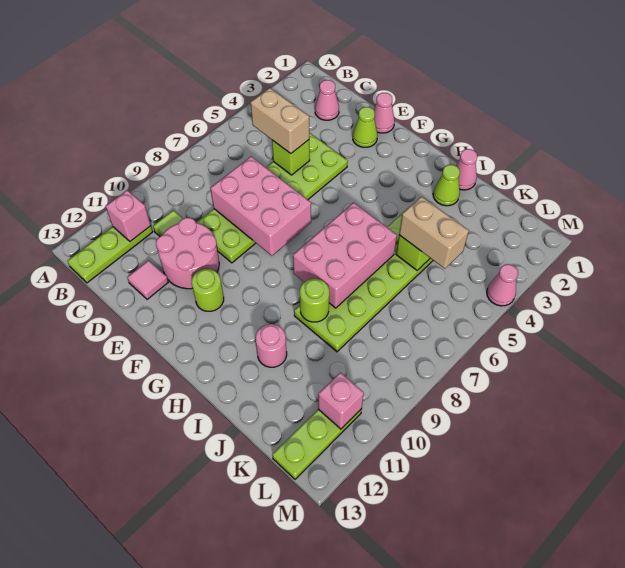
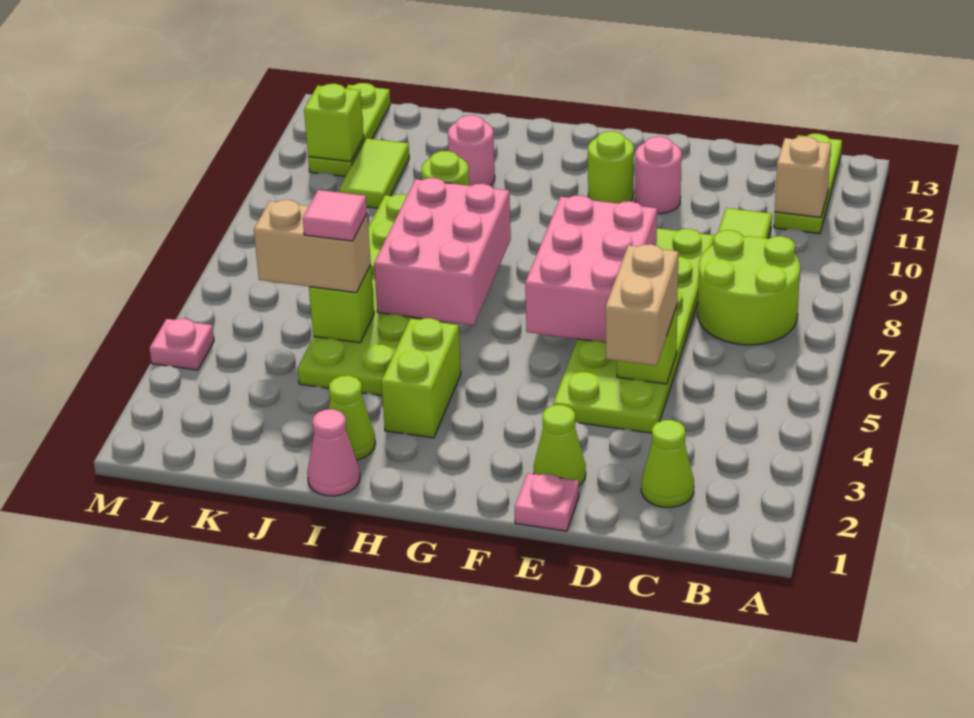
none -> lime round brick B7:C8 level 1
pink brick B11 level 2 -> tan brick B11 level 2
pink cone C2 level 1 -> lime cone C2 level 1
tan brick C5:D5 level 3 -> tan brick D4:D5 level 3
pink brick D7:F8 level 2 -> pink brick E6:F8 level 2
pink round brick D10:E11 level 1 -> pink round brick E11 level 1
pink tile D12 level 1 -> pink tile J5 level 4
pink cone E1 level 1 -> pink plate E1 level 1
none -> lime brick H3:H4 level 1
none -> lime tile K10:K11 level 1
pink brick L11 level 2 -> lime brick L11 level 2
pink cone M4 level 1 -> pink plate M4 level 1

